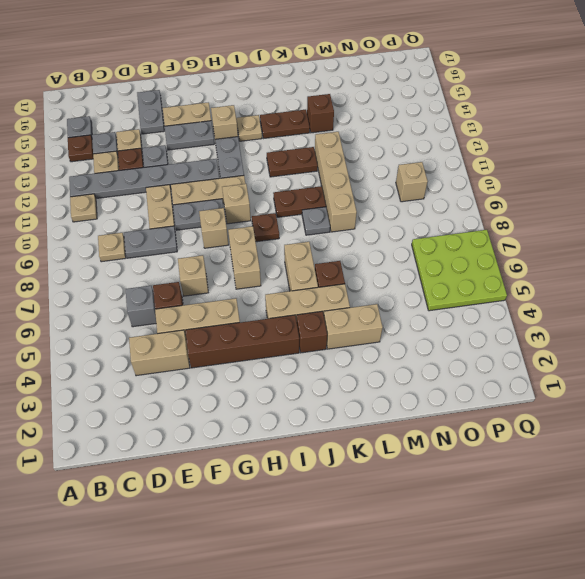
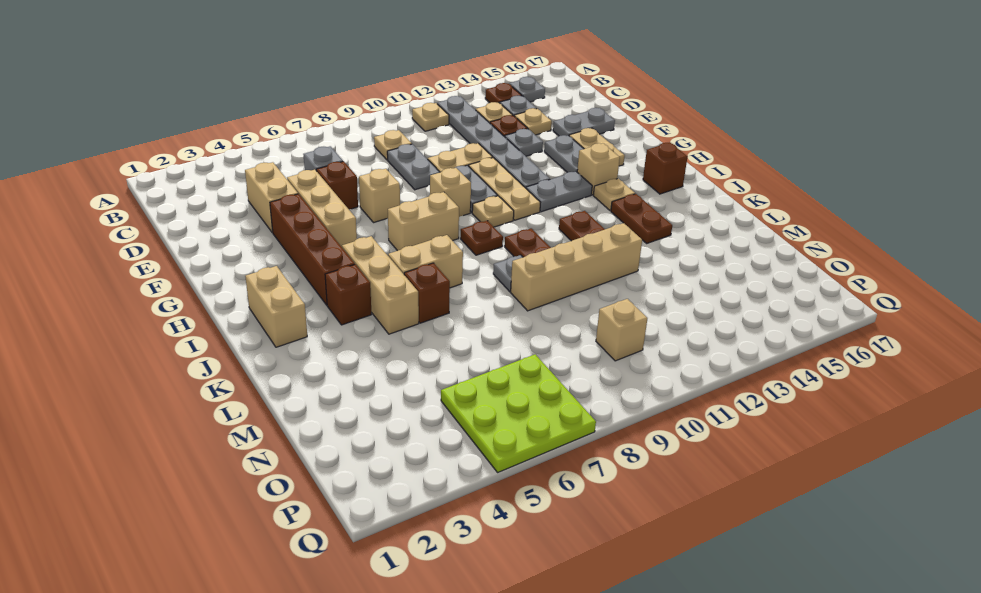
tan brick H10 level 1 -> tan plate H10 level 1
tan brick K4:L4 level 1 -> tan brick I2:J2 level 1
brown brick L14 level 1 -> brown brick I16 level 1

